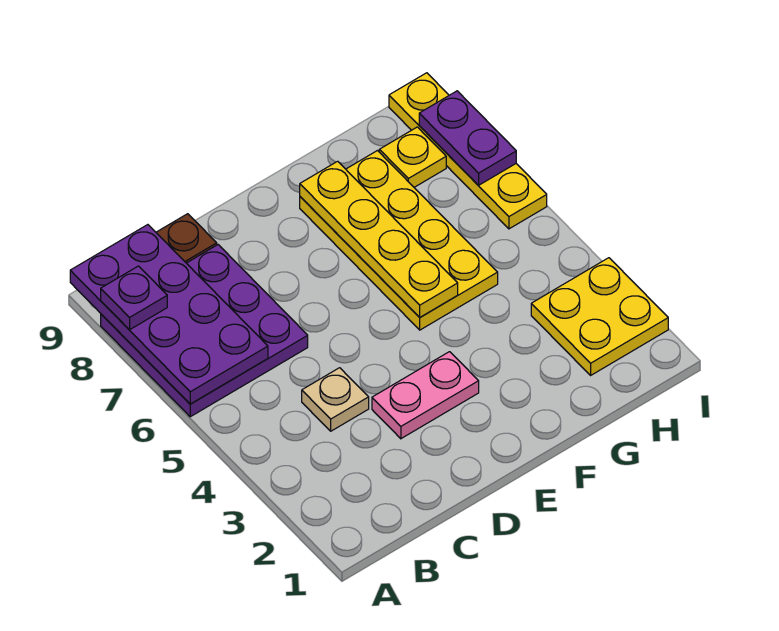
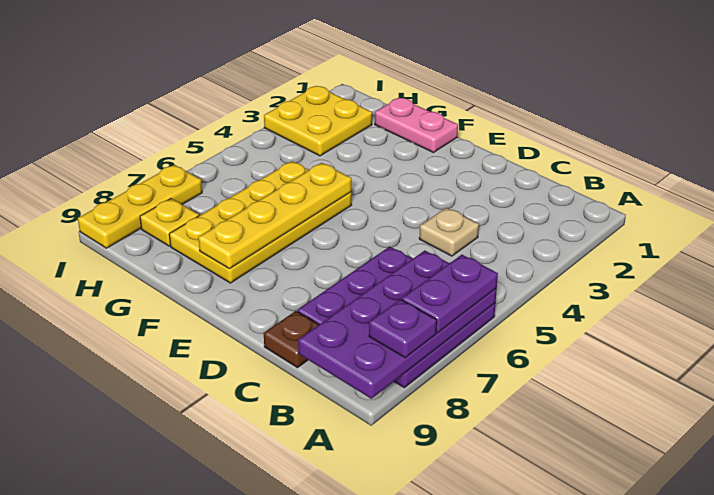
pink plate D3:E3 level 1 -> pink plate F1:G1 level 1
yellow plate I6:I9 level 1 -> yellow plate I7:I9 level 1
purple plate I7:I8 level 2 -> purple plate A6:A7 level 3

